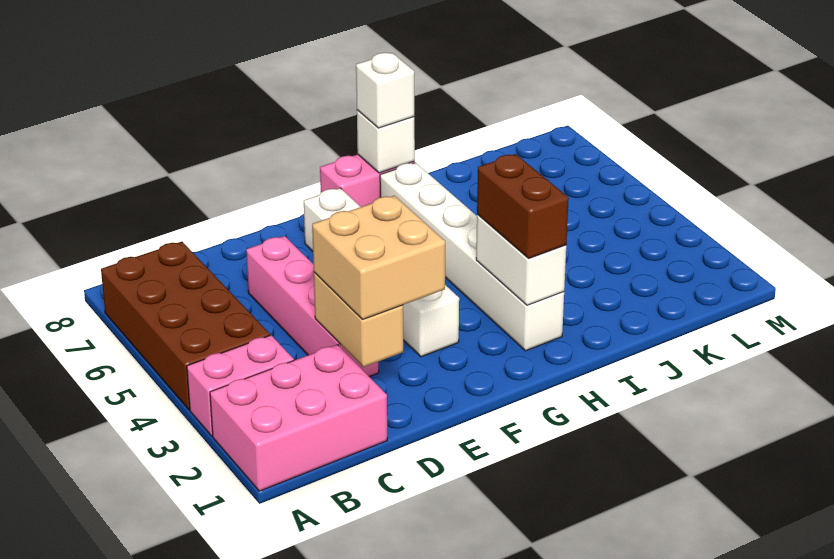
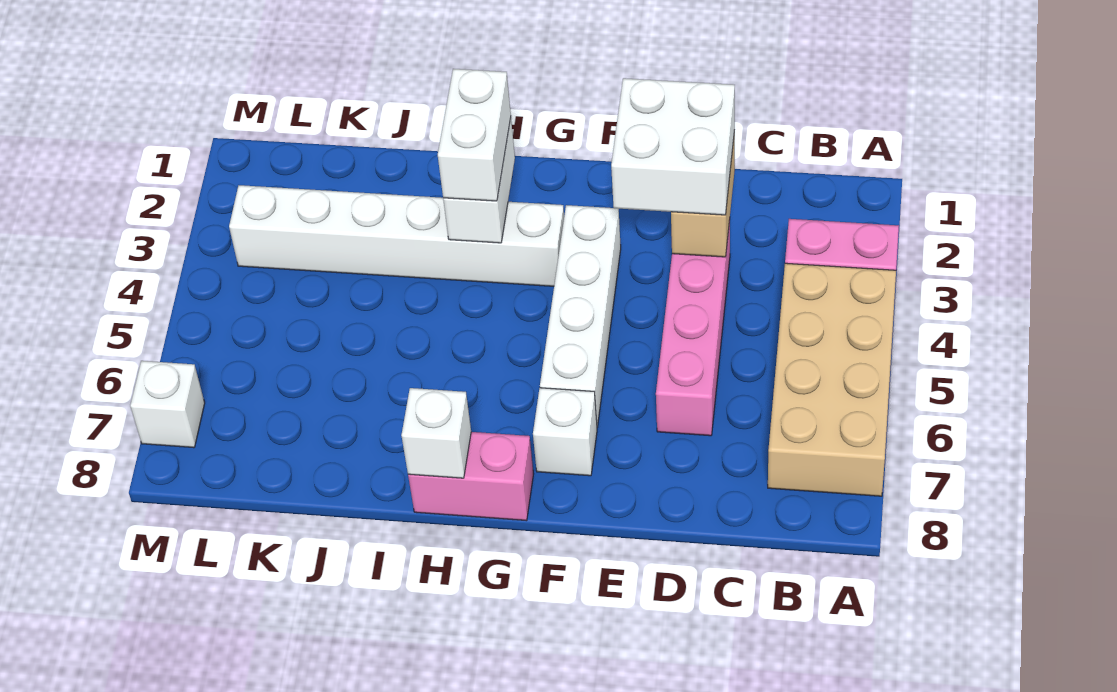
pink brick A1:C2 level 1 -> none
brown brick A4:B7 level 1 -> tan brick A4:B7 level 1
tan brick D2:E3 level 3 -> white brick D2:E3 level 3
white brick H2:H7 level 1 -> white brick G3:L3 level 1
brown brick H2:H3 level 3 -> white brick H2:H3 level 3
white brick H8 level 3 -> white brick M7 level 1

